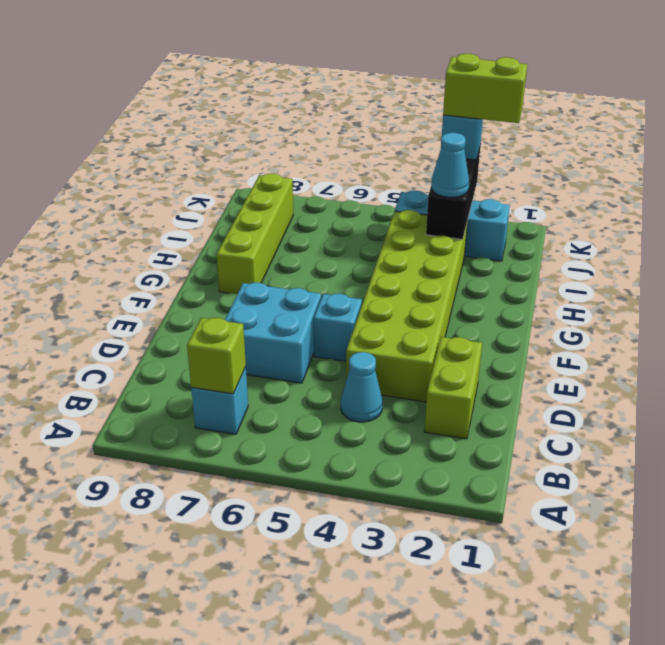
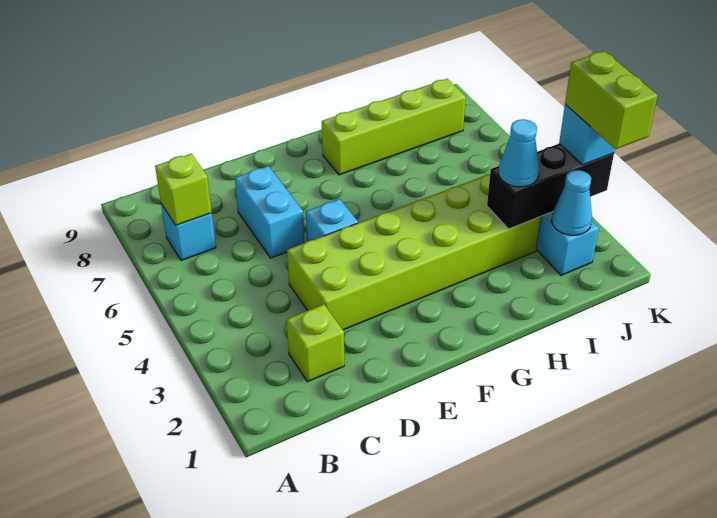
lime brick C2:D2 level 1 -> lime brick C2 level 1
cyan cone C4 level 1 -> cyan cone J2 level 2
cyan brick D6:E7 level 1 -> cyan brick D6:D7 level 1

